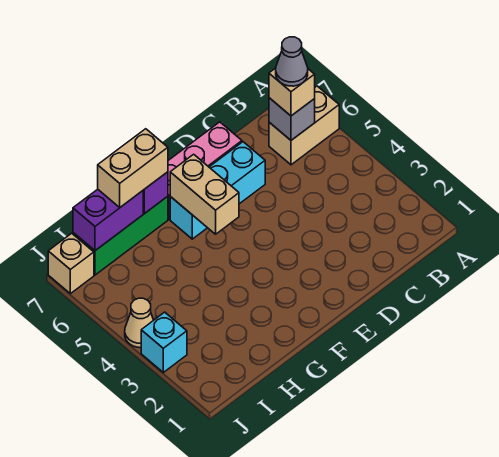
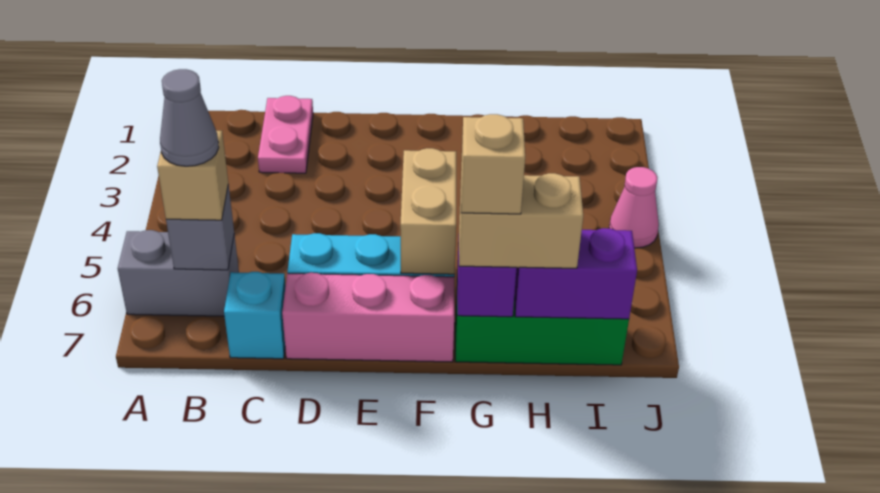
tan brick A6:B6 level 1 -> grey brick A6:B6 level 1
none -> pink plate C1:C2 level 1
cyan brick J3 level 1 -> cyan brick C7 level 1
tan cone J4 level 1 -> pink cone J4 level 1
tan brick J7 level 1 -> tan brick G7 level 4

